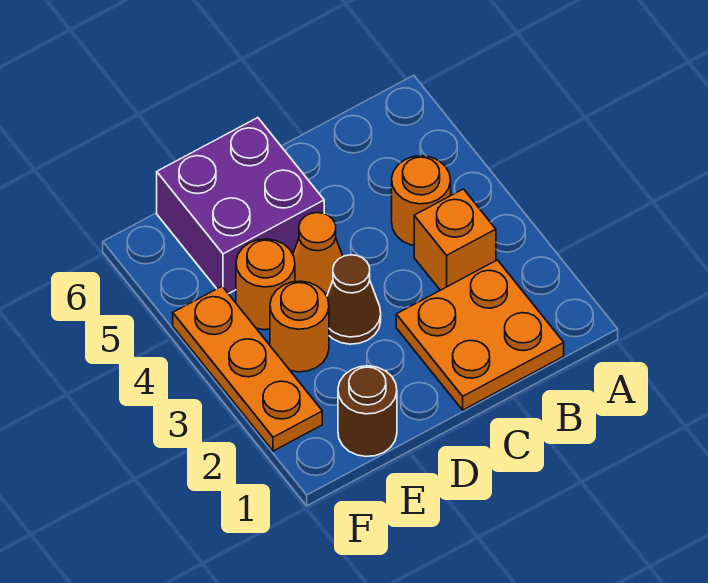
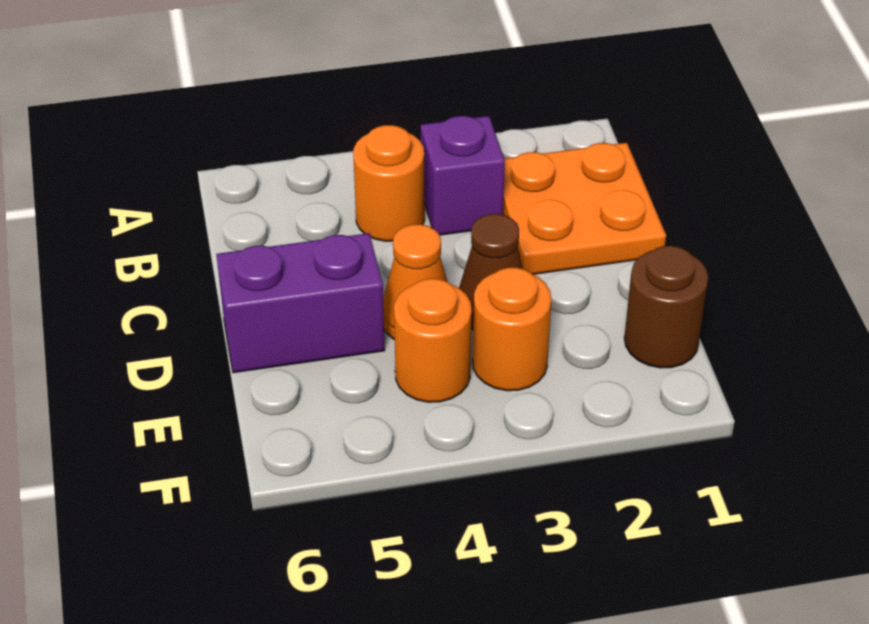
orange brick B3 level 1 -> purple brick B3 level 1
purple brick D5:E6 level 1 -> purple brick D5:D6 level 1
orange plate F2:F4 level 1 -> none

